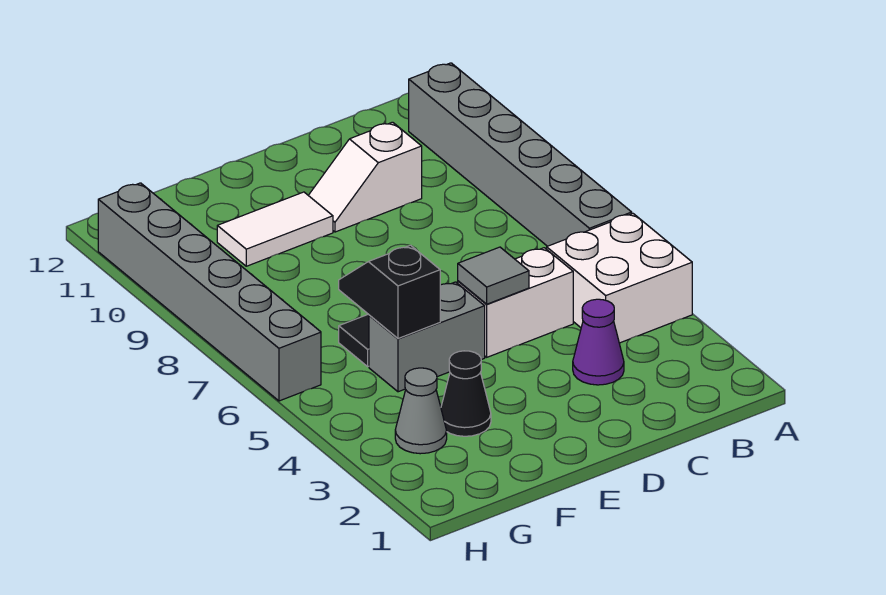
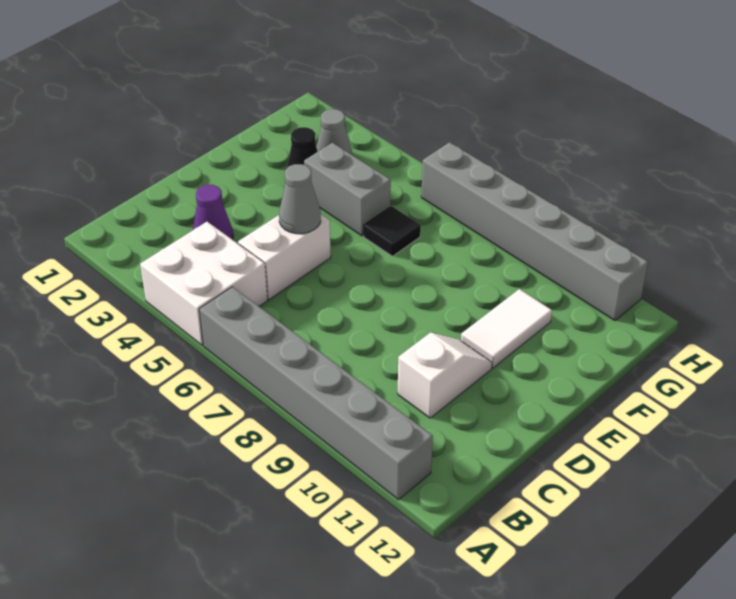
grey tile D5 level 2 -> grey cone D5 level 2
grey brick E5:F5 level 1 -> grey brick F4:F5 level 1
black slope F5:F6 level 2 top 5 -> none

